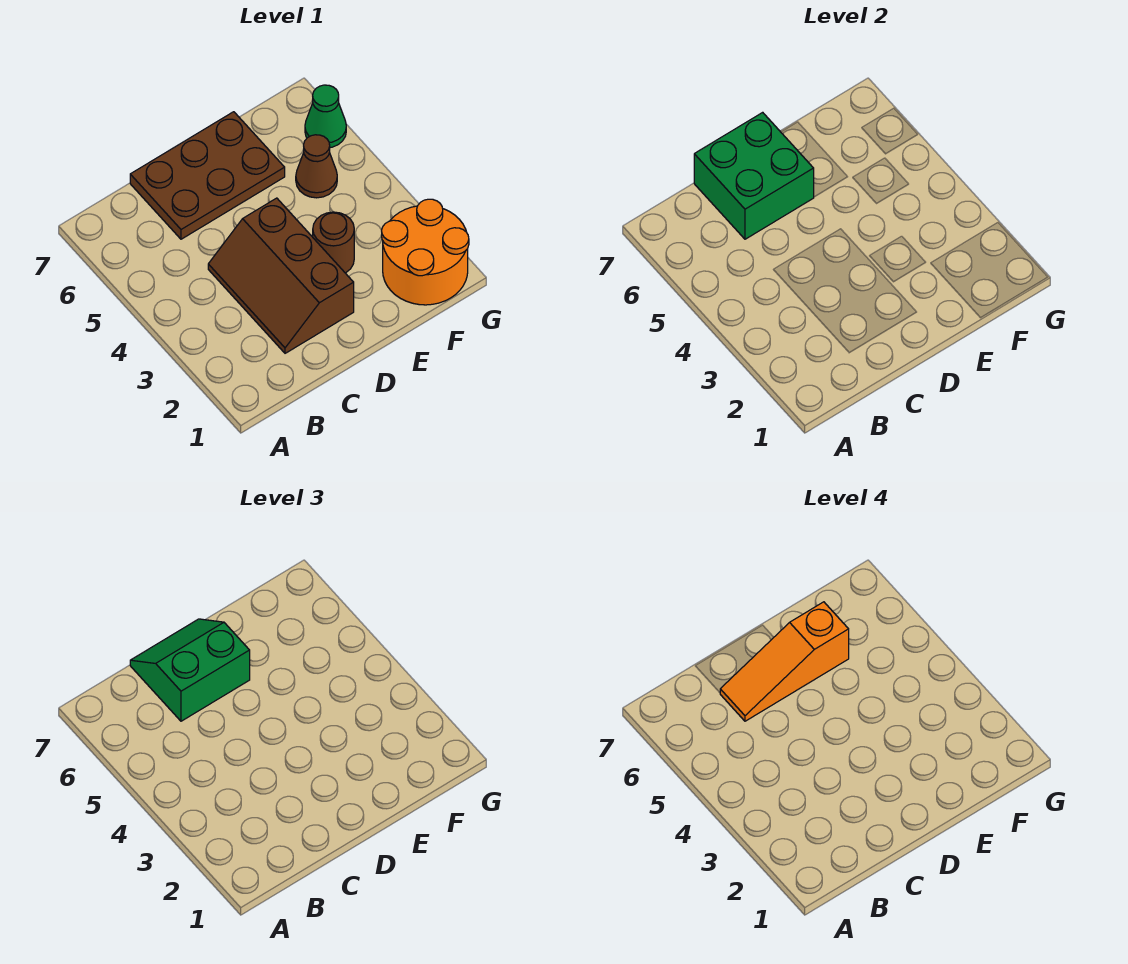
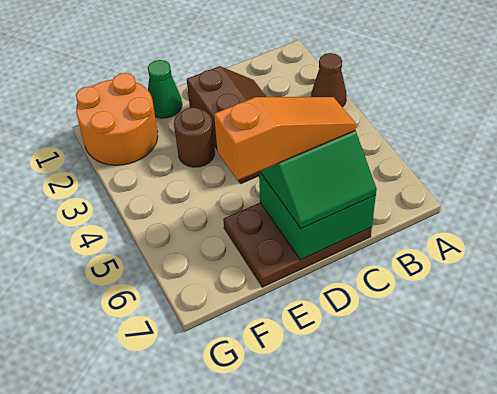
brown cone F5 level 1 -> brown cone A3 level 1
green cone G6 level 1 -> green cone E1 level 1

